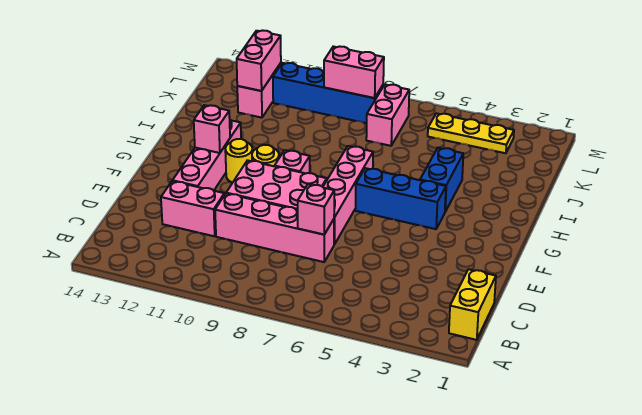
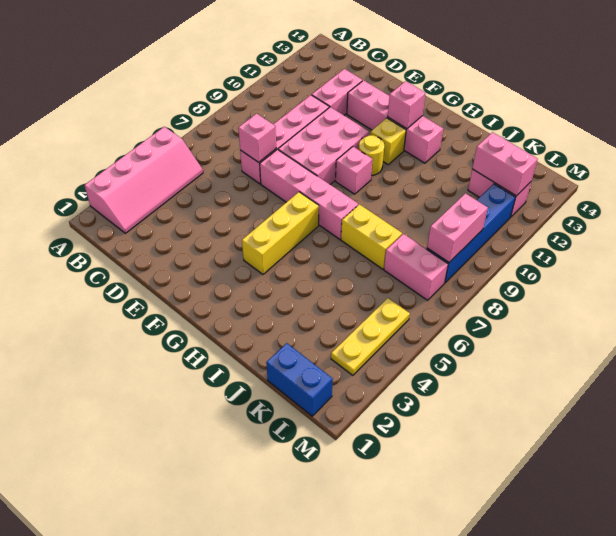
none -> pink slope A2:B5 level 1 top A
yellow brick B1:C1 level 1 -> yellow brick I7:J7 level 1
blue brick G4:G6 level 1 -> yellow brick G4:G6 level 1
yellow round brick G11 level 1 -> yellow brick G11 level 1
blue brick H4:I4 level 1 -> blue brick K1:L1 level 1

